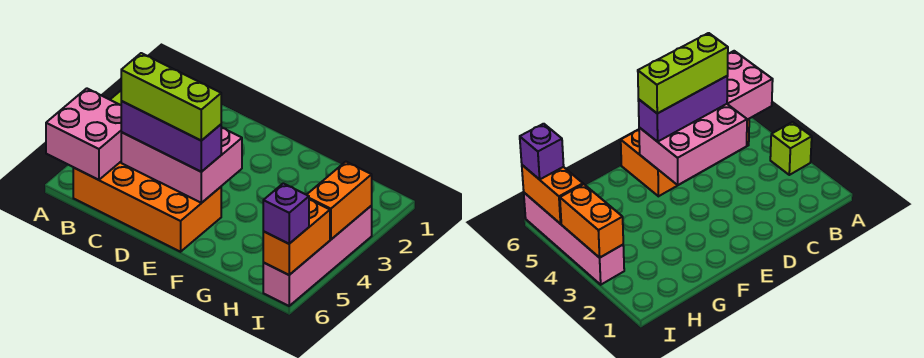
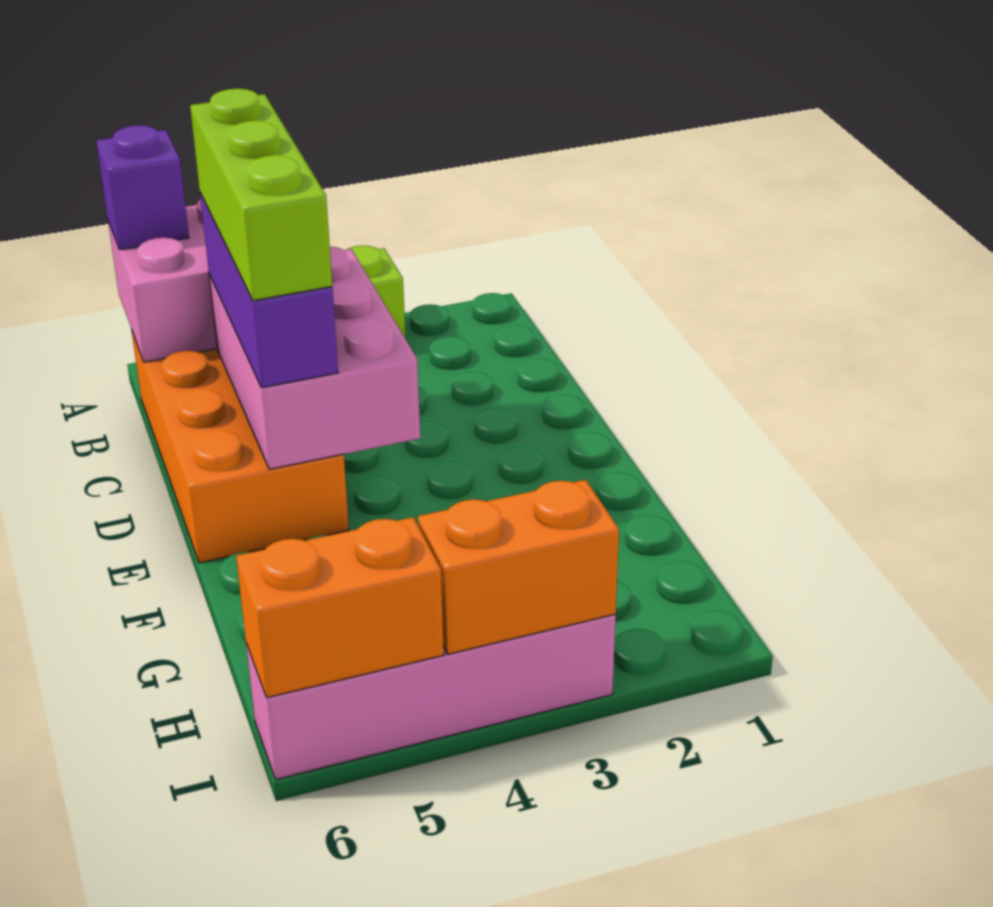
purple brick I6 level 3 -> purple brick A6 level 3

